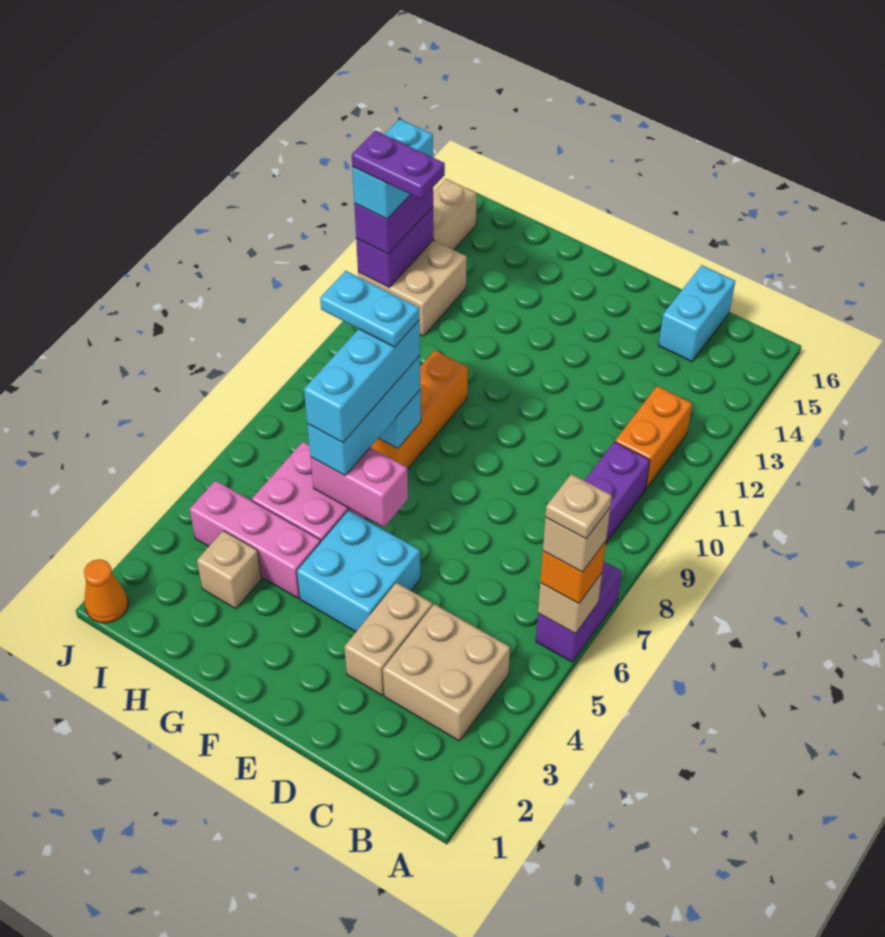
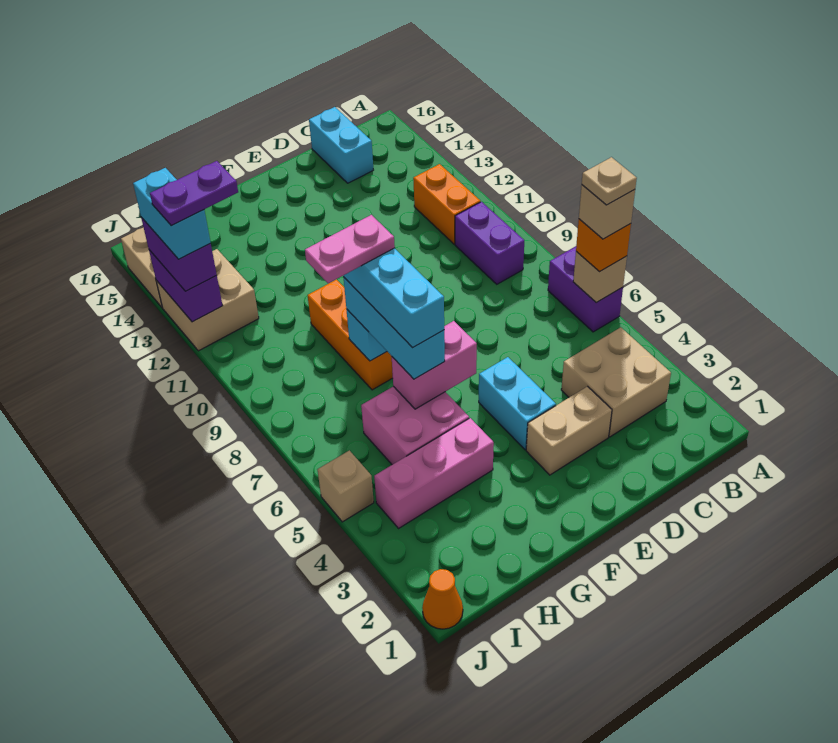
tan brick D3:D4 level 1 -> tan brick D3:E3 level 1
cyan brick E4:F5 level 1 -> cyan brick E4:E5 level 1
cyan plate G8:H8 level 5 -> pink plate G8:H8 level 5
tan brick H3 level 1 -> tan brick J5 level 1

